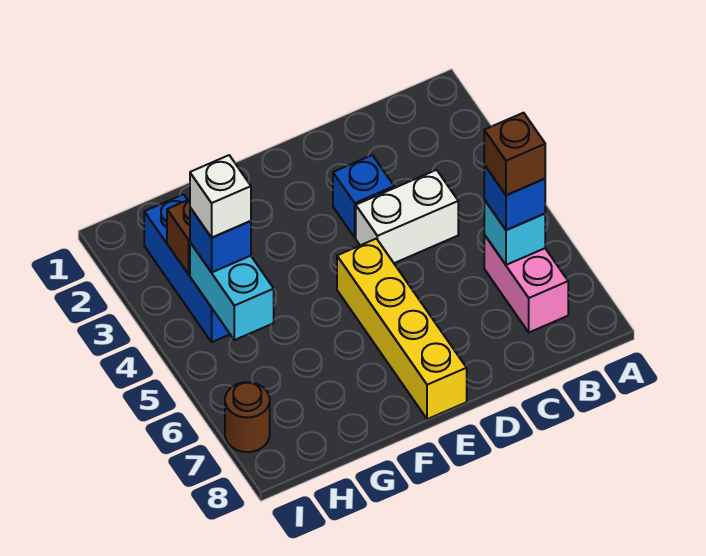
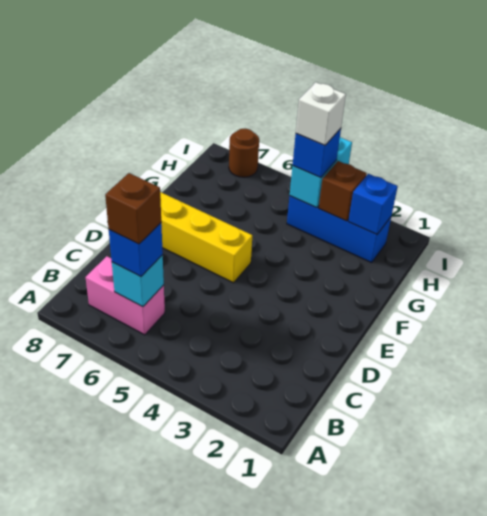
white brick C4:D4 level 1 -> none
blue brick D3 level 1 -> blue brick H2 level 2
cyan brick H4:H5 level 2 -> cyan brick H4:I4 level 2

